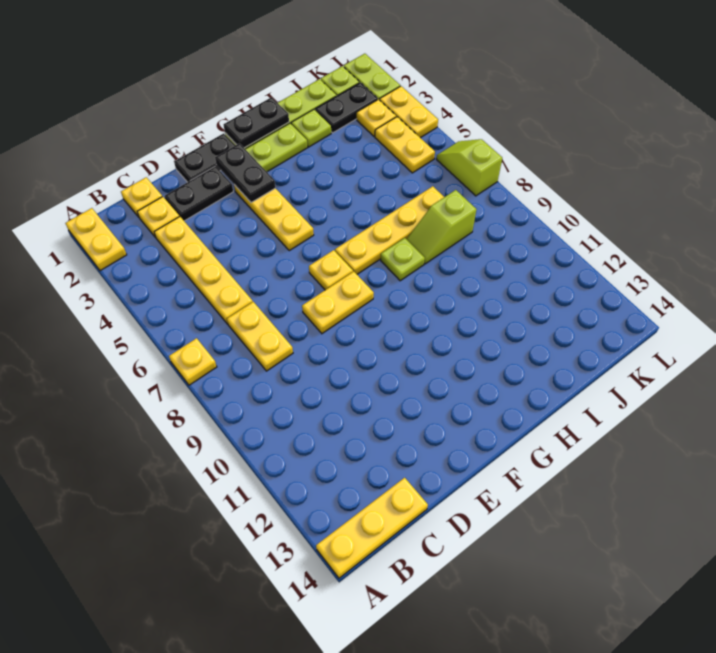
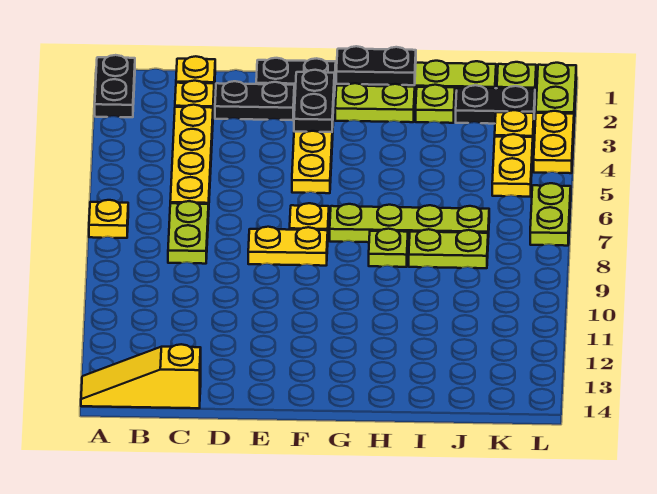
yellow plate A1:A2 level 1 -> black plate A1:A2 level 1
yellow plate A14:C14 level 1 -> yellow slope A14:C14 level 1 top C
yellow plate C7:C8 level 1 -> lime plate C7:C8 level 1
yellow plate G7:J7 level 1 -> lime plate G7:J7 level 1
lime slope I8:J8 level 1 top J -> lime plate I8:J8 level 1
lime slope L6:L7 level 1 top 7 -> lime plate L6:L7 level 1

